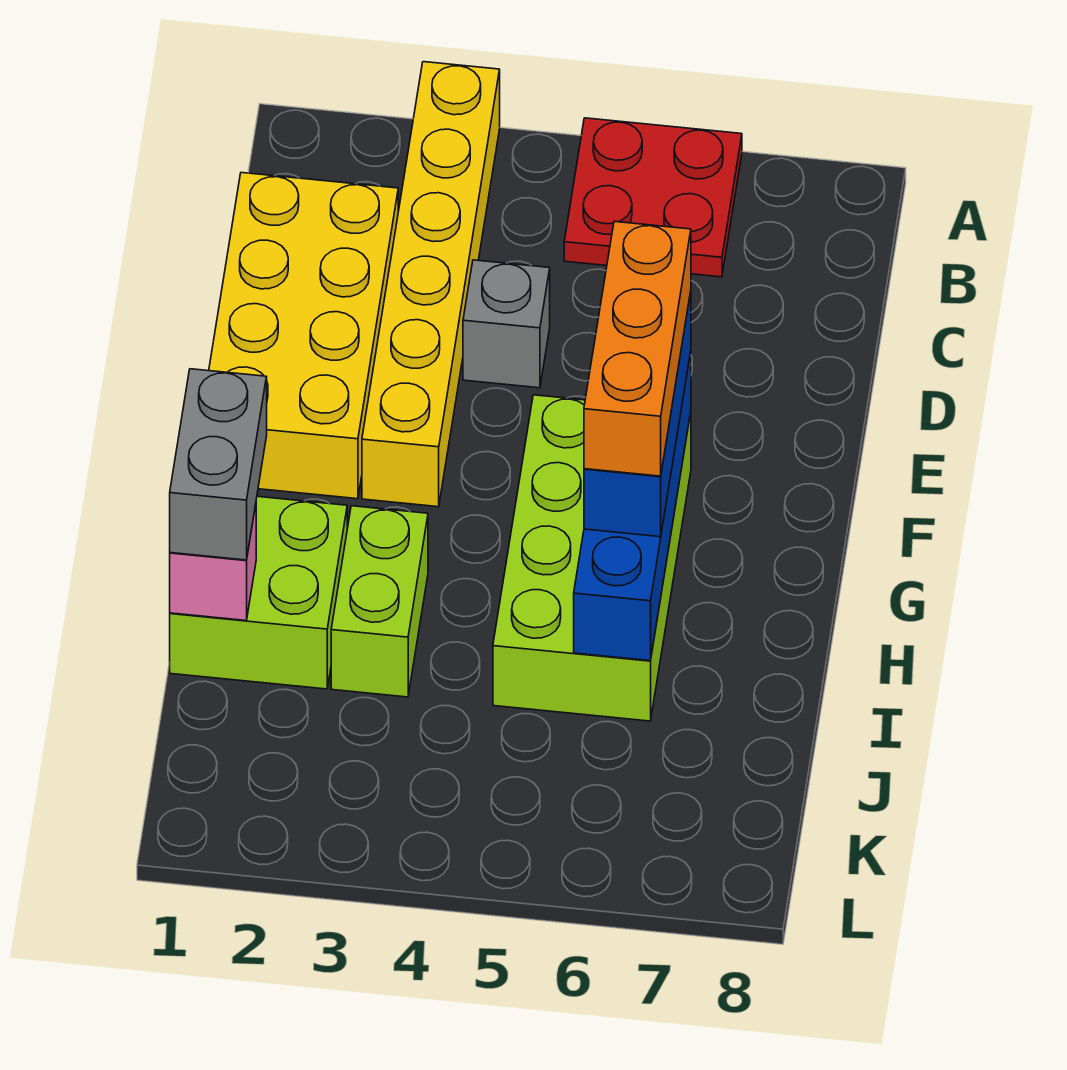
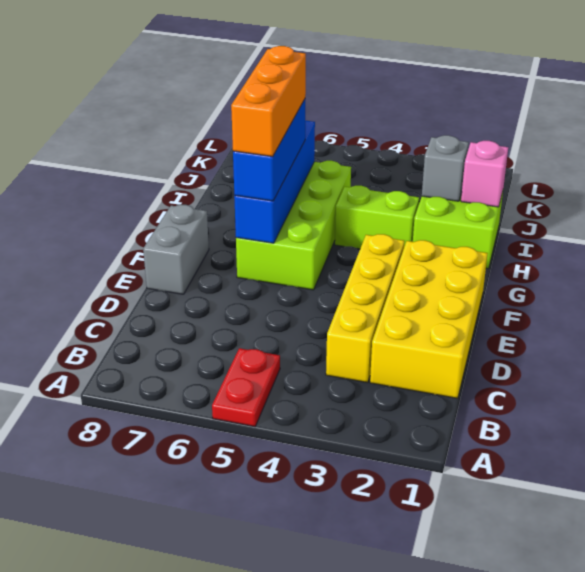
yellow brick A3:F3 level 1 -> yellow brick C3:F3 level 1
red plate A5:B6 level 1 -> red plate A5:B5 level 1
grey brick D4 level 1 -> grey brick I2 level 2
grey brick H1:I1 level 3 -> grey brick E8:F8 level 1
lime brick H3:I3 level 1 -> lime brick H3:H4 level 1

